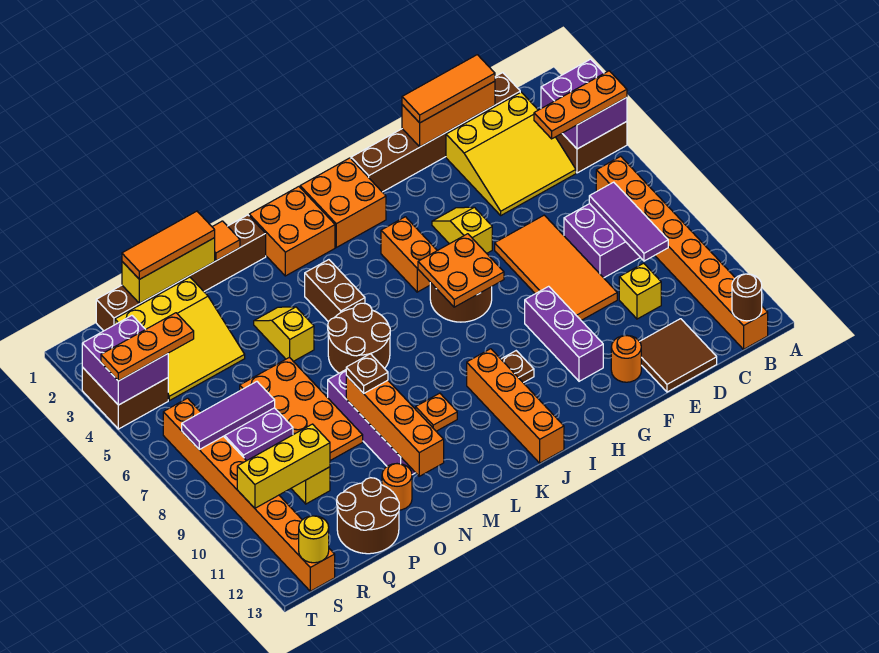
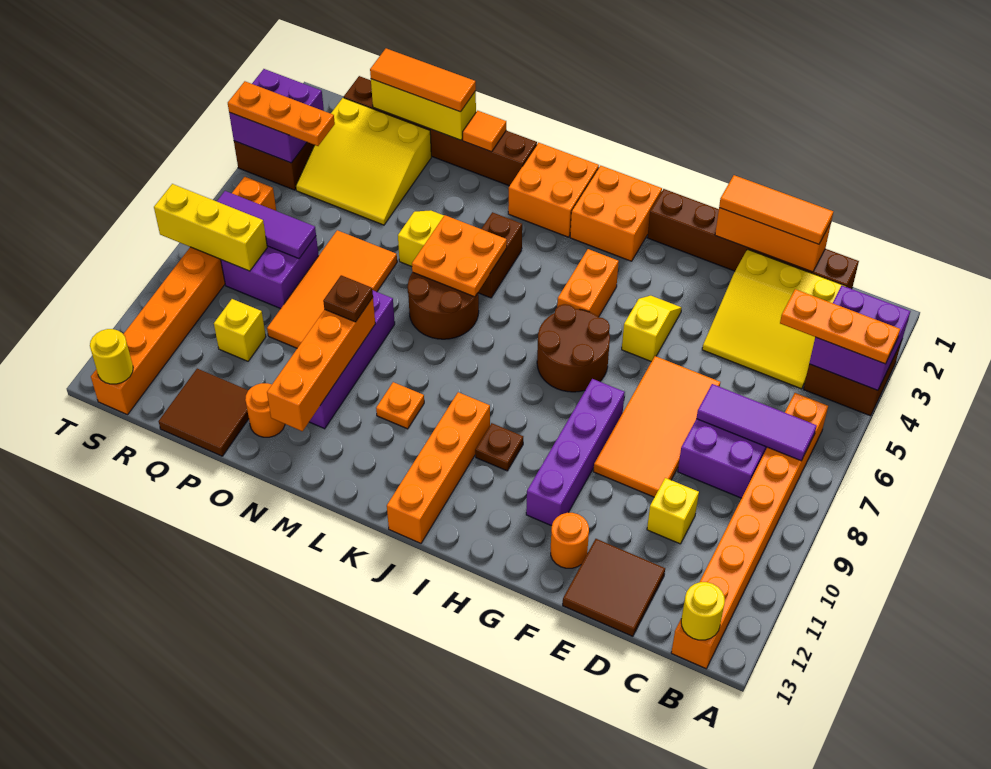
brown round brick B13 level 2 -> yellow round brick B13 level 2
purple tile C7:C9 level 2 -> purple tile B7:D7 level 2
purple brick G9:G11 level 1 -> purple brick G8:G11 level 1
orange plate H6:I7 level 2 -> orange plate L5:M6 level 2
orange plate O6:P9 level 1 -> orange tile O6:P9 level 1
brown round brick P12:Q13 level 1 -> brown tile P12:Q13 level 1
yellow brick Q10:S10 level 2 -> yellow brick R8:T8 level 2

